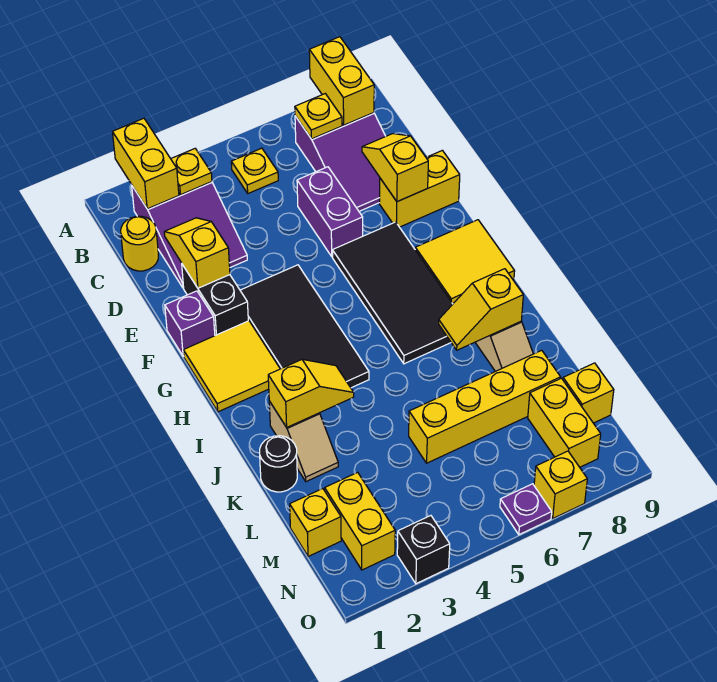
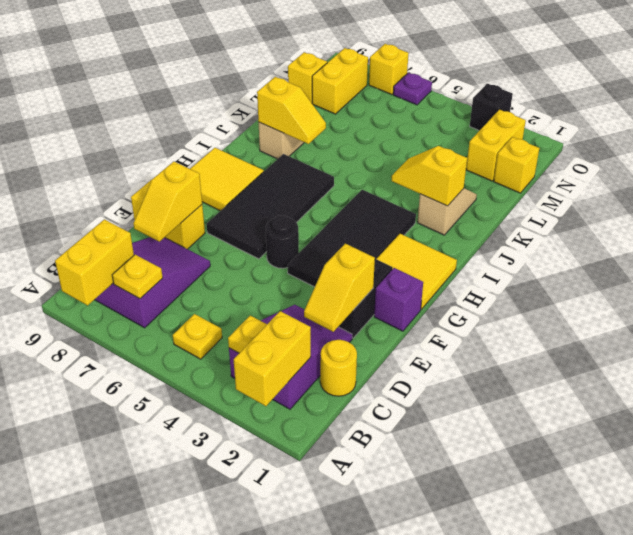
purple brick D6:E6 level 1 -> none
black round brick K1 level 1 -> black round brick F5 level 1
yellow brick L5:L8 level 1 -> none

